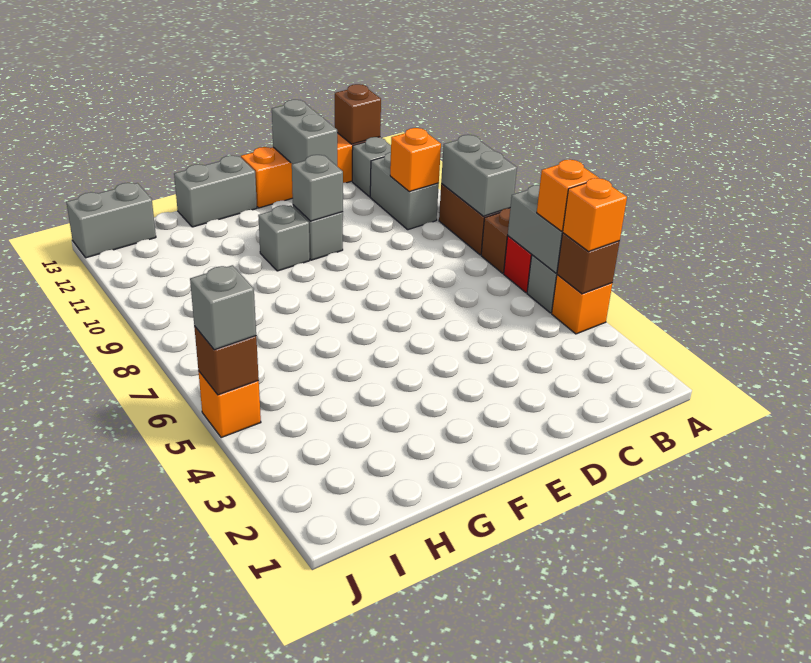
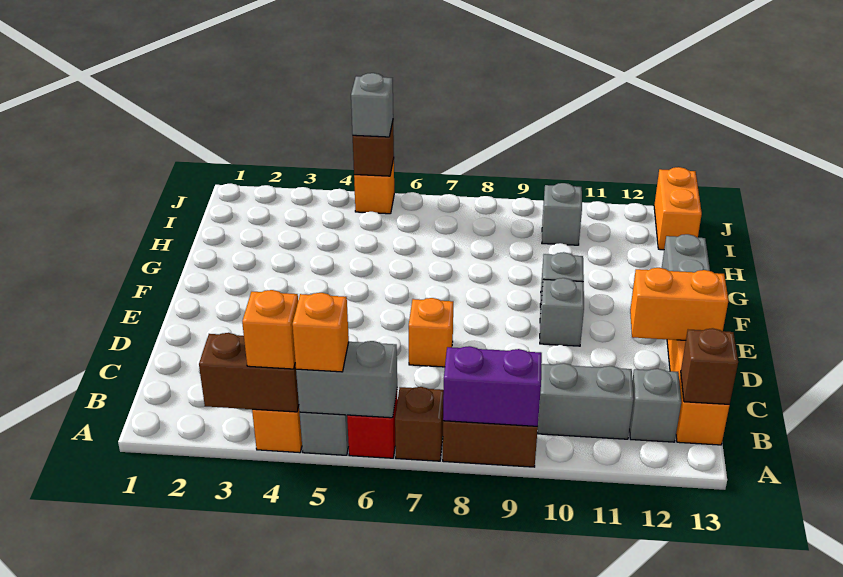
brown brick A4 level 2 -> brown brick A3:A4 level 2
grey brick A8:A9 level 2 -> purple brick A8:A9 level 2
orange brick B10 level 2 -> orange brick D7 level 1
grey brick D12:D13 level 2 -> orange brick D12:D13 level 2
grey brick E10 level 2 -> grey brick I10 level 1
grey brick I13:J13 level 1 -> orange brick I13:J13 level 1

